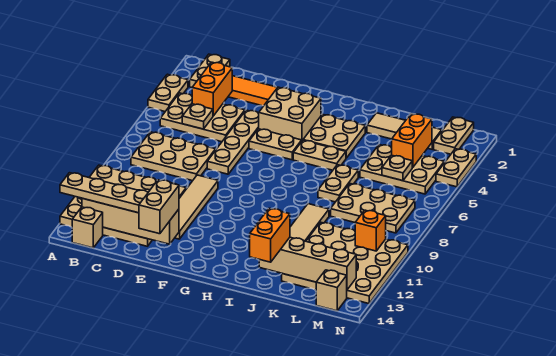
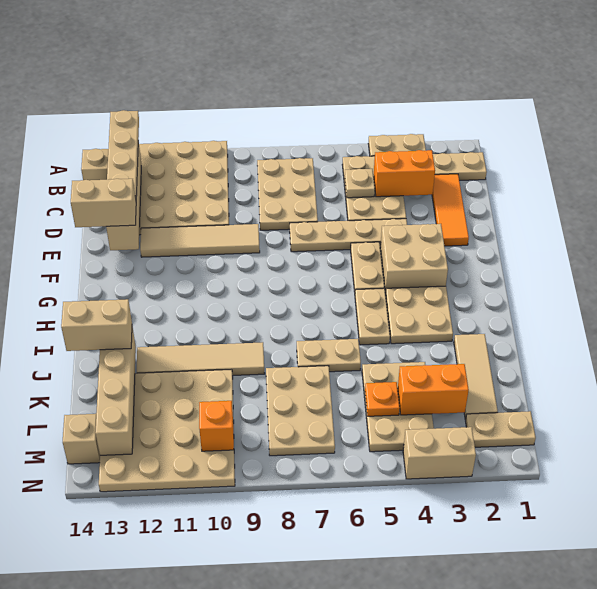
orange brick J13:J14 level 3 -> tan brick J13:J14 level 3
tan plate L5 level 2 -> orange plate L5 level 2
tan plate N3:N4 level 1 -> tan brick N3:N4 level 1

